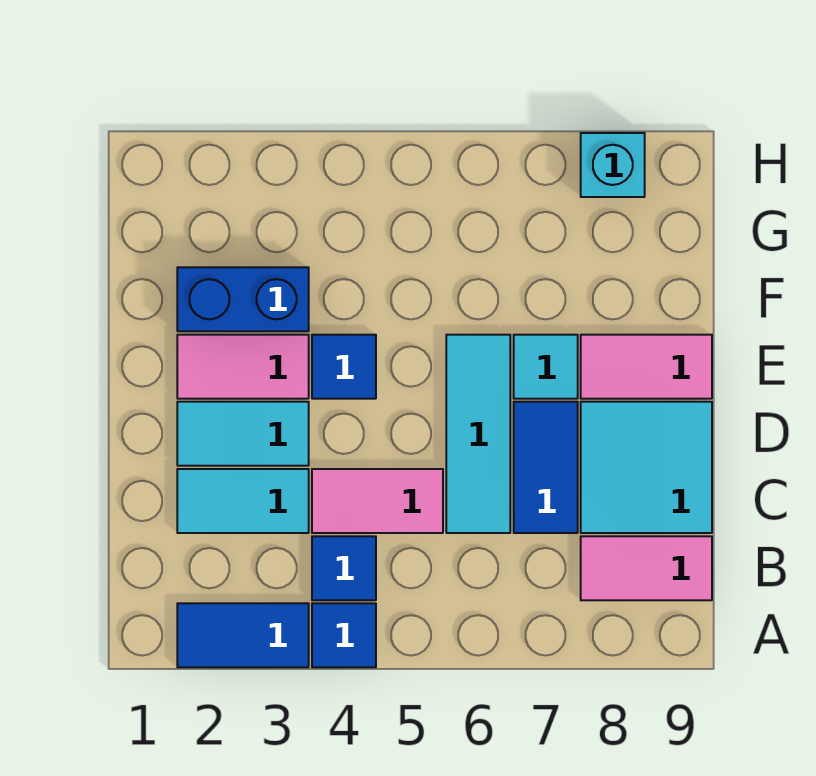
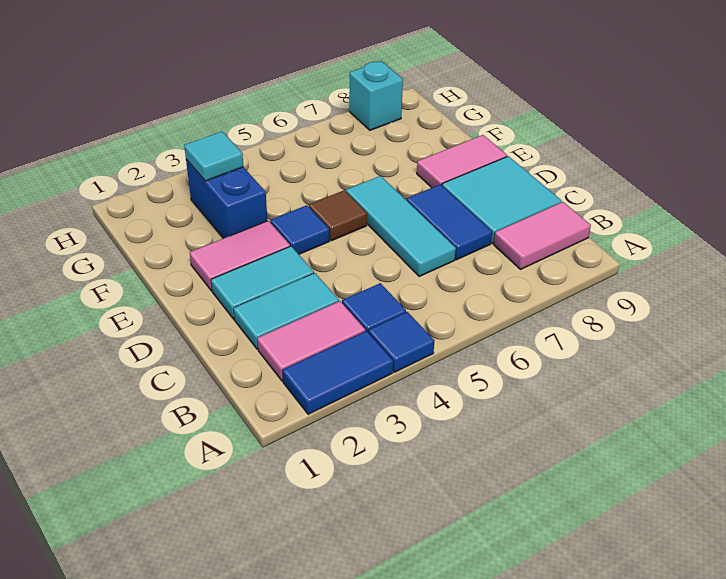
pink tile C4:C5 level 1 -> pink tile B2:B3 level 1
none -> brown tile E5 level 1
cyan tile E7 level 1 -> cyan tile G3 level 2
blue brick F2:F3 level 1 -> blue brick F3:G3 level 1

